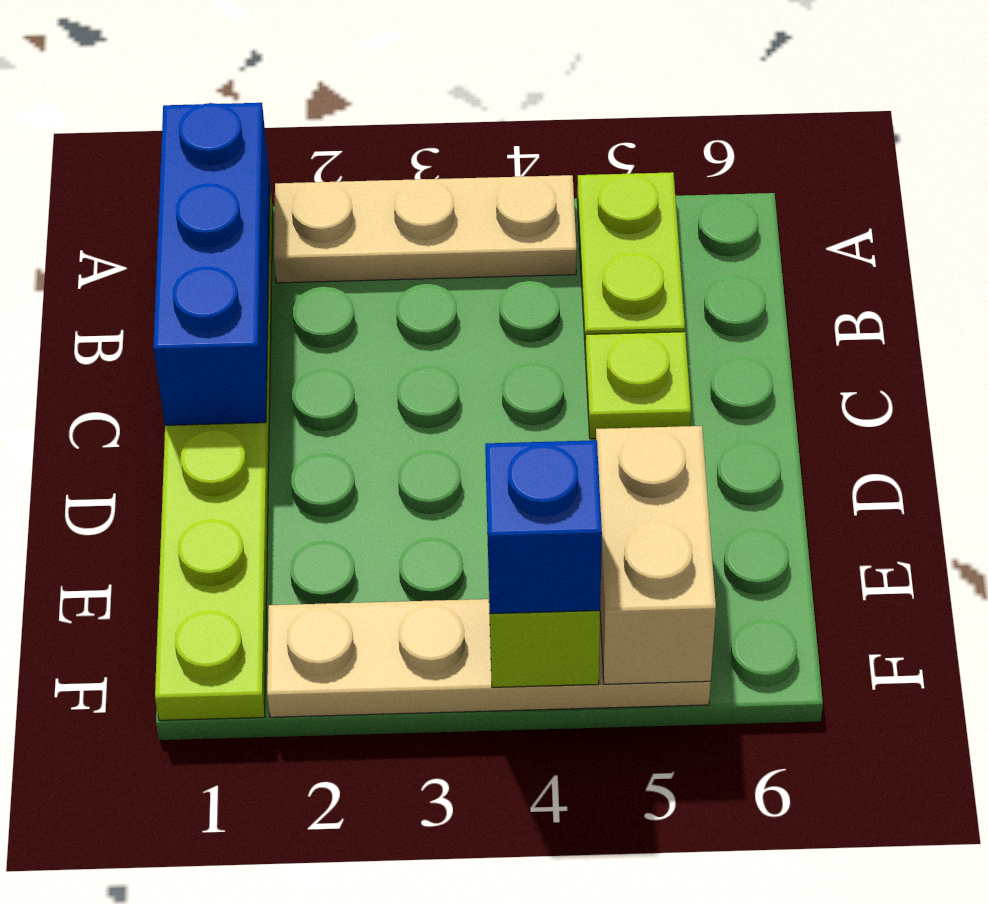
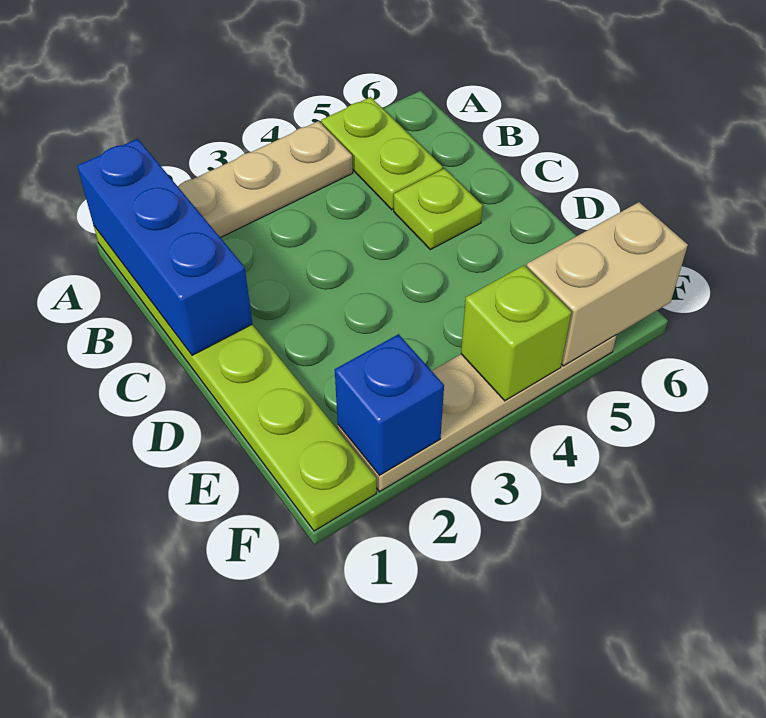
tan brick E5:F5 level 2 -> tan brick F5:F6 level 2
blue brick F4 level 3 -> blue brick F2 level 2

